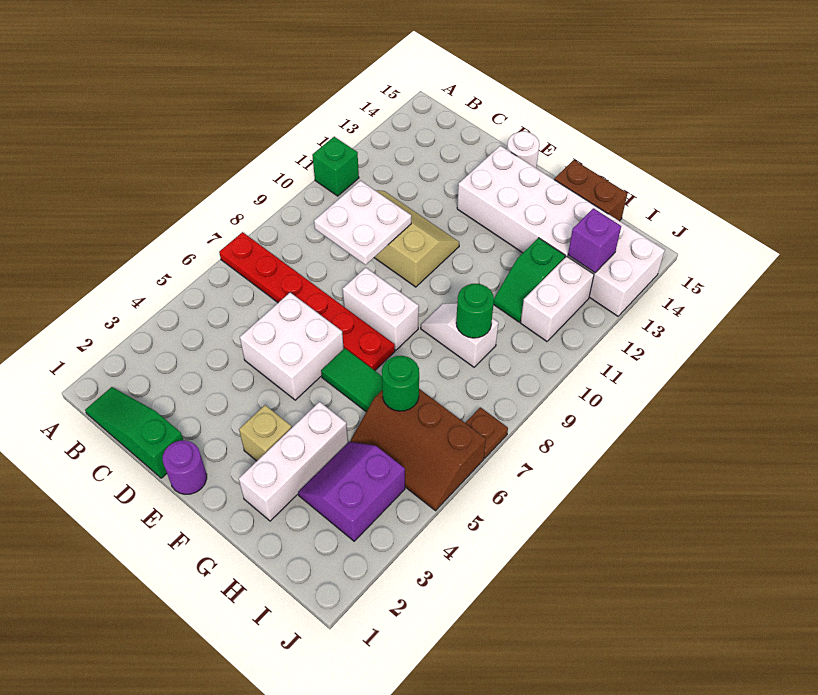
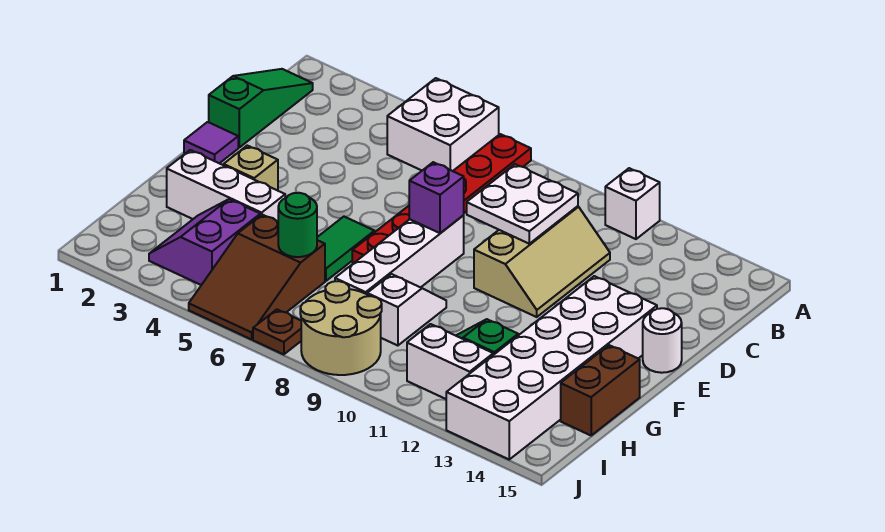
green brick A11 level 1 -> white brick A11 level 1
white brick D5:E6 level 1 -> white brick A5:B6 level 1
purple round brick E1 level 1 -> purple tile E1 level 1
white brick E8:F8 level 1 -> white brick E8:H8 level 1
purple slope H3:I4 level 1 top I -> purple slope H3:I4 level 1 top 4
brown slope H5:J6 level 1 top 6 -> brown slope H5:J6 level 1 top H
green round brick H9 level 2 -> none
none -> tan round brick I8:J9 level 1
purple brick I13 level 2 -> purple brick E8 level 2

